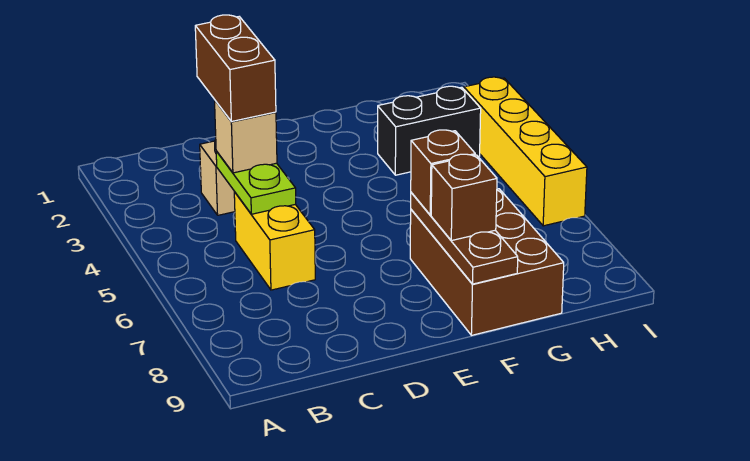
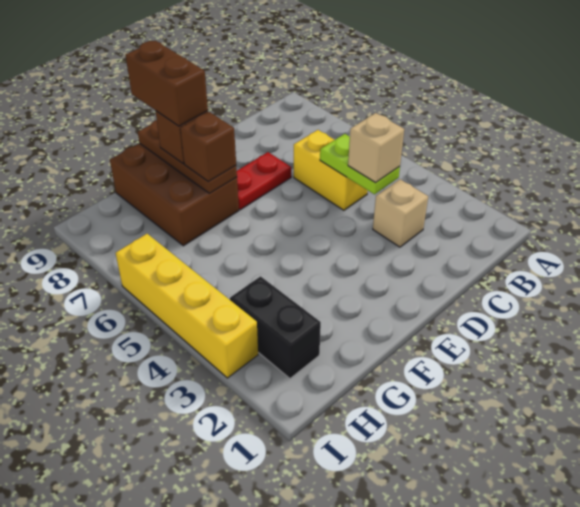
brown brick C3:C4 level 4 -> brown brick F8:F9 level 4
none -> red plate D7:E7 level 1
black brick G3:H3 level 1 -> black brick H2:H3 level 1

